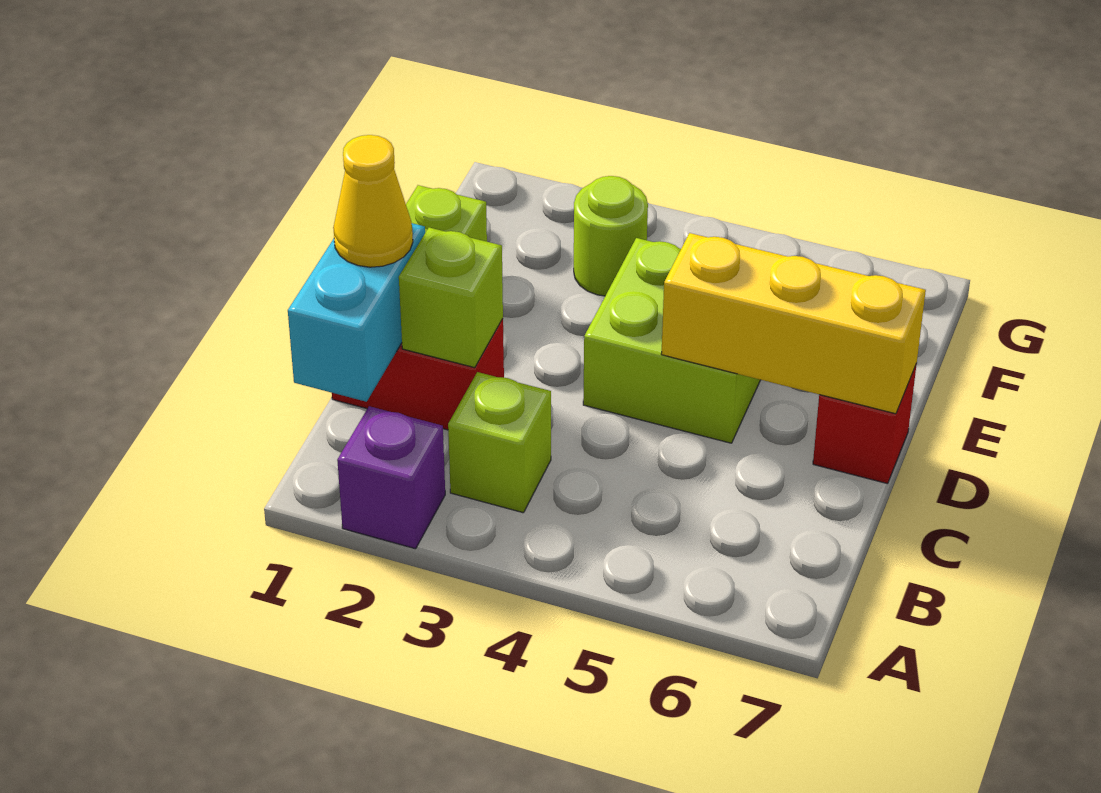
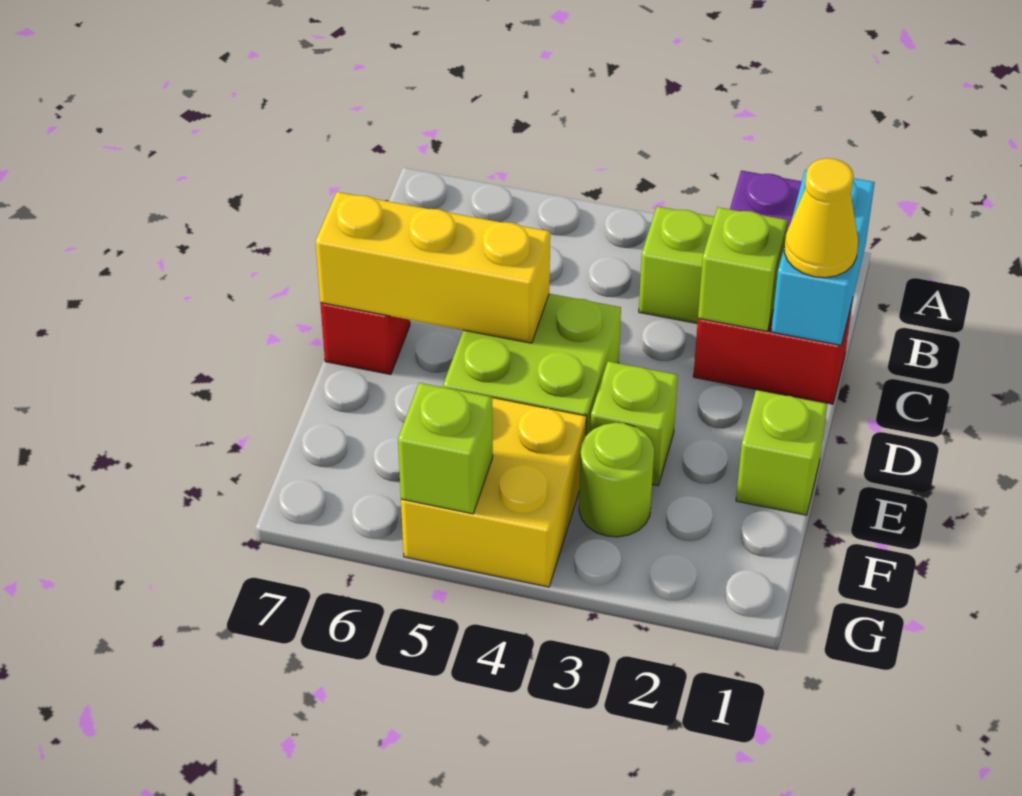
none -> lime brick E3 level 1
none -> yellow brick F4:G5 level 1
none -> lime brick G5 level 2

